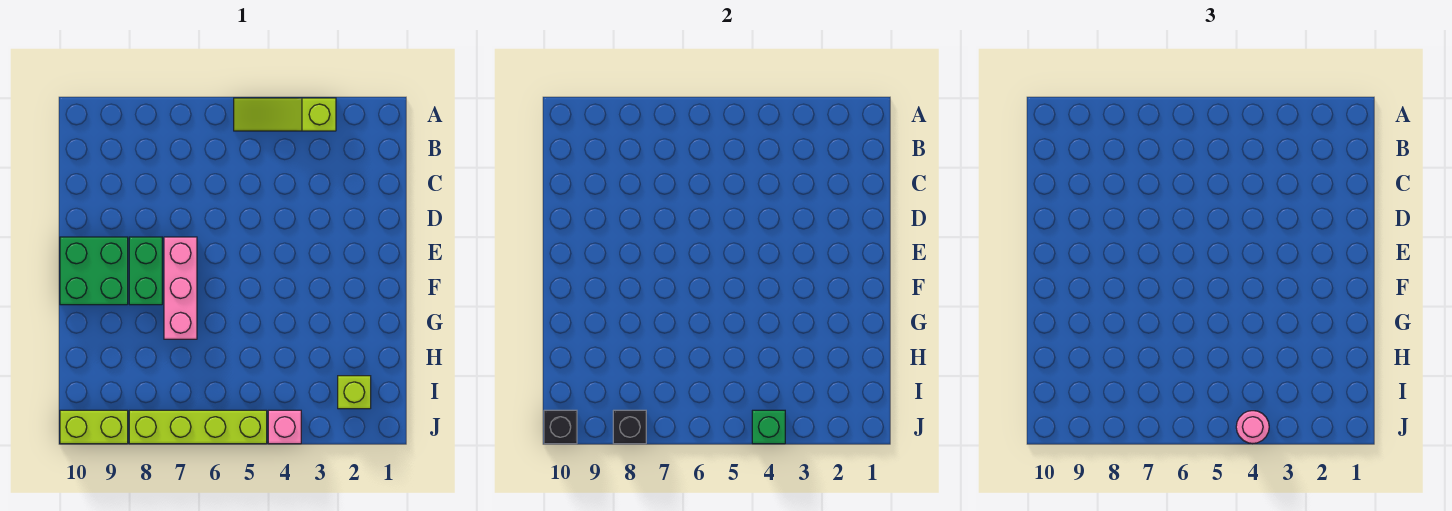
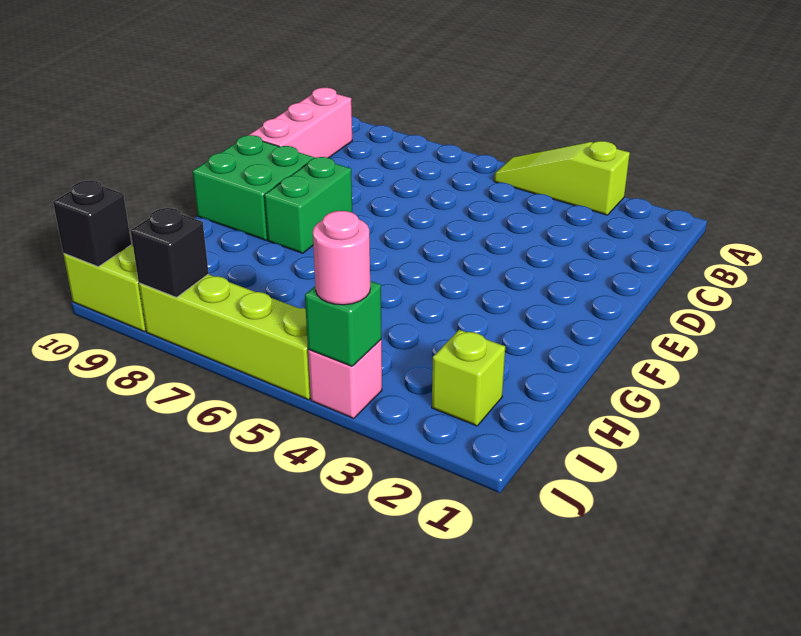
pink brick E7:G7 level 1 -> pink brick B10:D10 level 1

